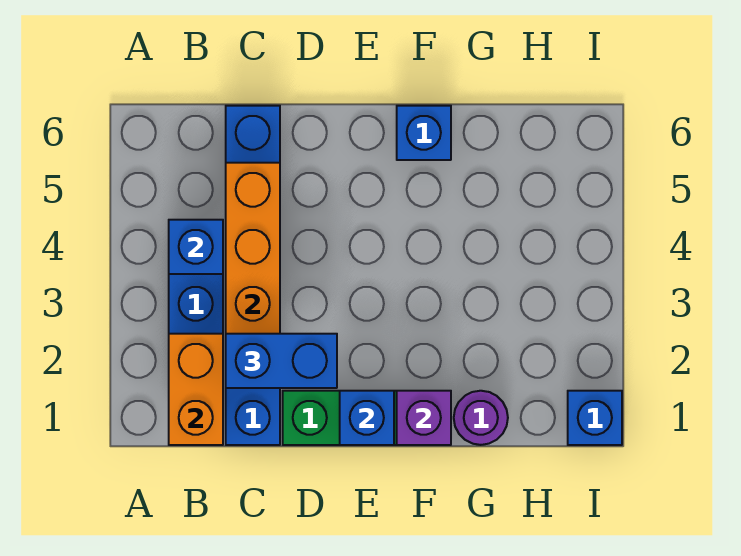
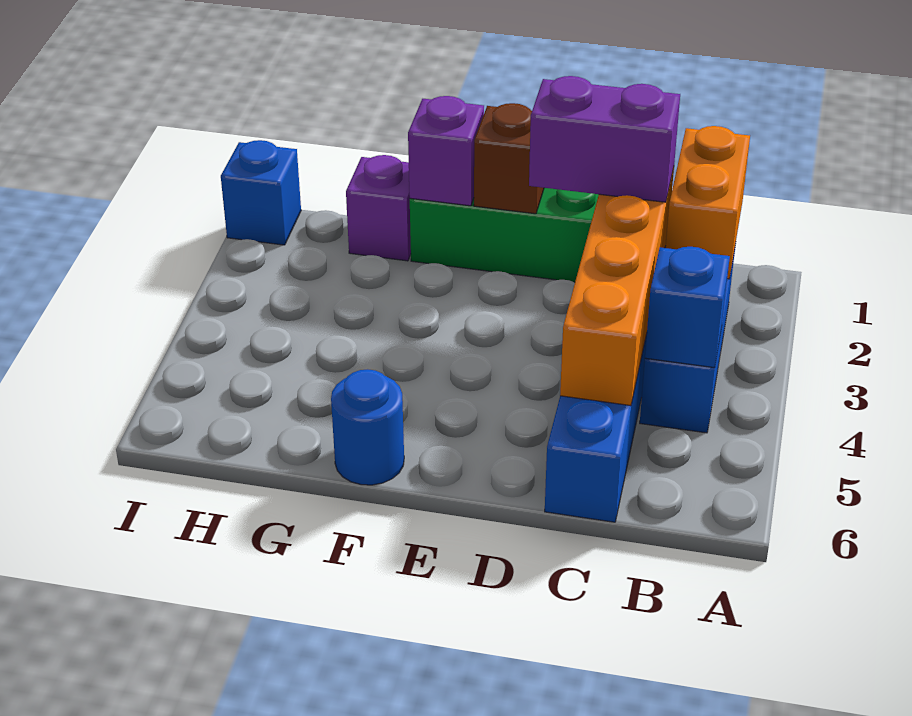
blue brick C2:D2 level 3 -> purple brick C2:D2 level 3
blue brick E1 level 2 -> brown brick E1 level 2
blue brick F6 level 1 -> blue round brick F6 level 1
purple round brick G1 level 1 -> purple brick G1 level 1

